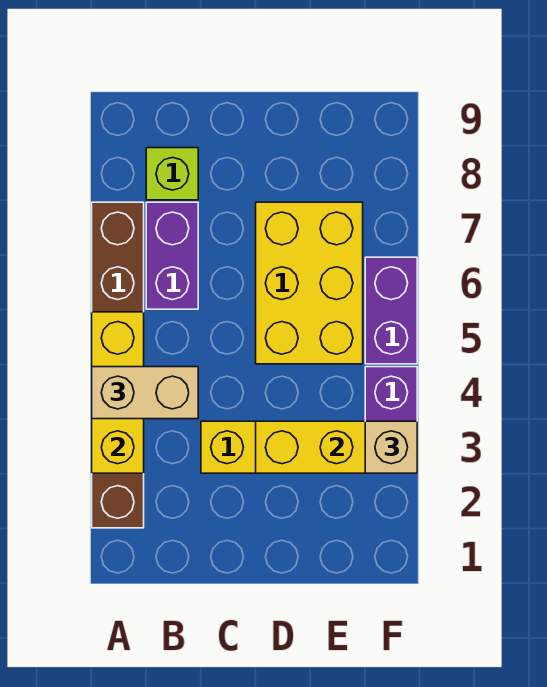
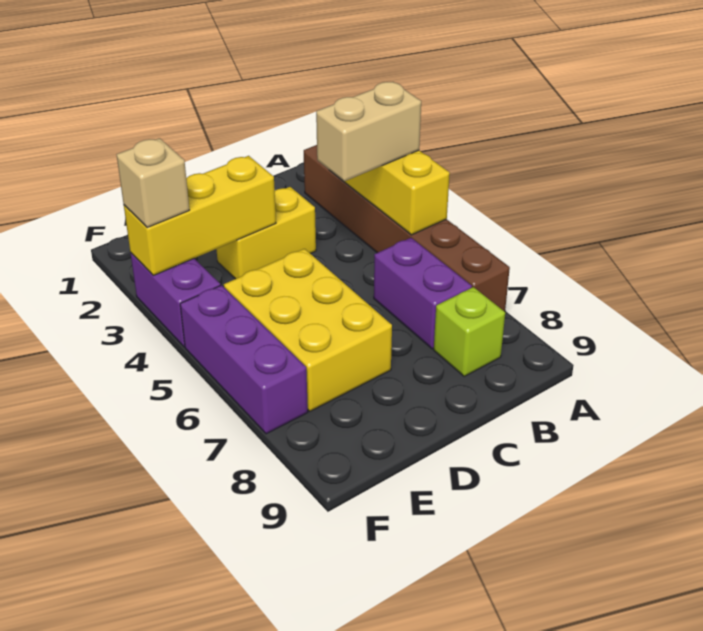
purple brick F5:F6 level 1 -> purple brick F5:F7 level 1

